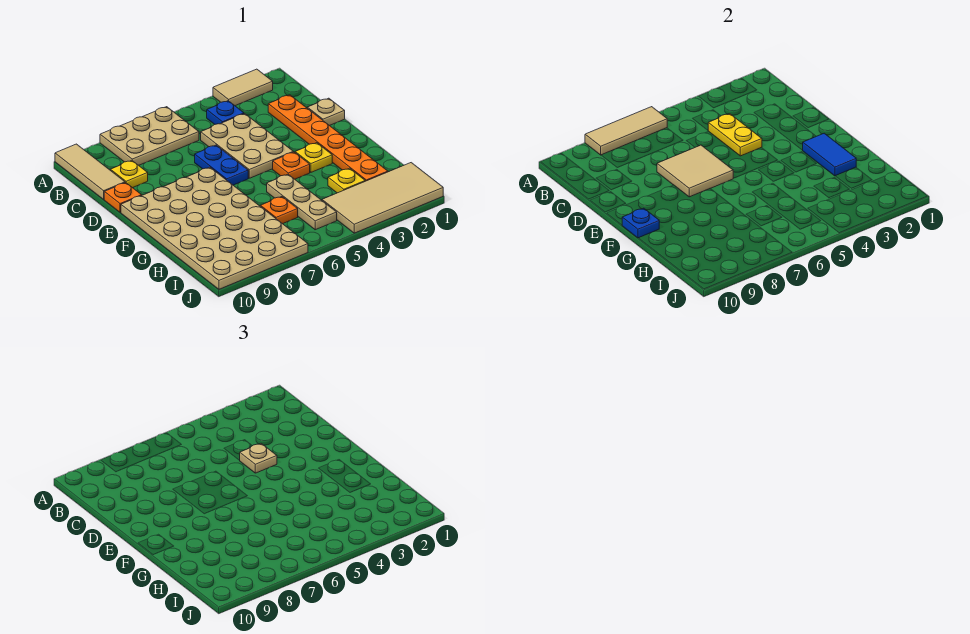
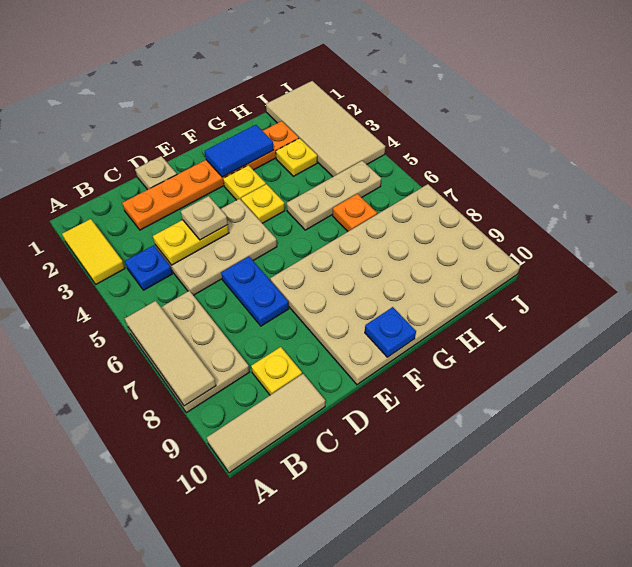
tan tile A2:A3 level 1 -> yellow tile A2:A3 level 1
blue plate D6:E6 level 1 -> blue plate D6:D7 level 1
tan tile D6:E7 level 2 -> none
orange plate D10 level 1 -> none
orange plate F4 level 1 -> yellow plate F4 level 1

